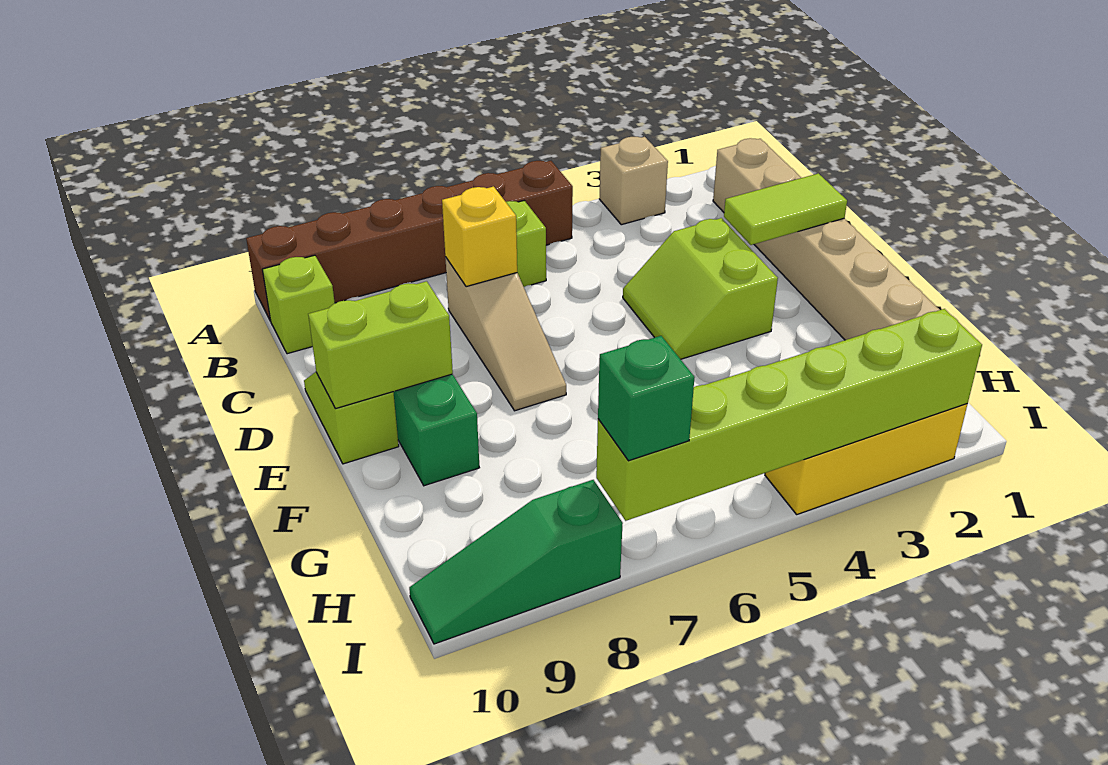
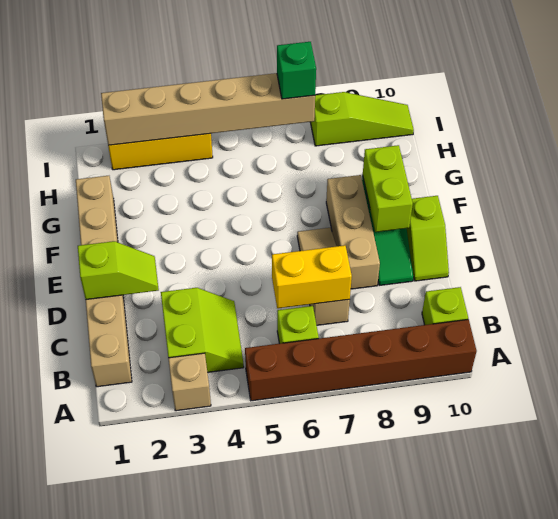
yellow brick C7 level 2 -> yellow brick C6:C7 level 2
lime tile D1:D2 level 2 -> lime slope D1:D2 level 2 top 1
lime slope D3:E4 level 1 top 3 -> lime slope B3:C4 level 1 top 3
none -> tan brick D8:F8 level 1
lime brick E9:E10 level 2 -> lime brick E9:F9 level 2
lime brick I2:I7 level 2 -> tan brick I2:I7 level 2
green slope I8:I10 level 1 top 8 -> lime slope I8:I10 level 1 top 8

